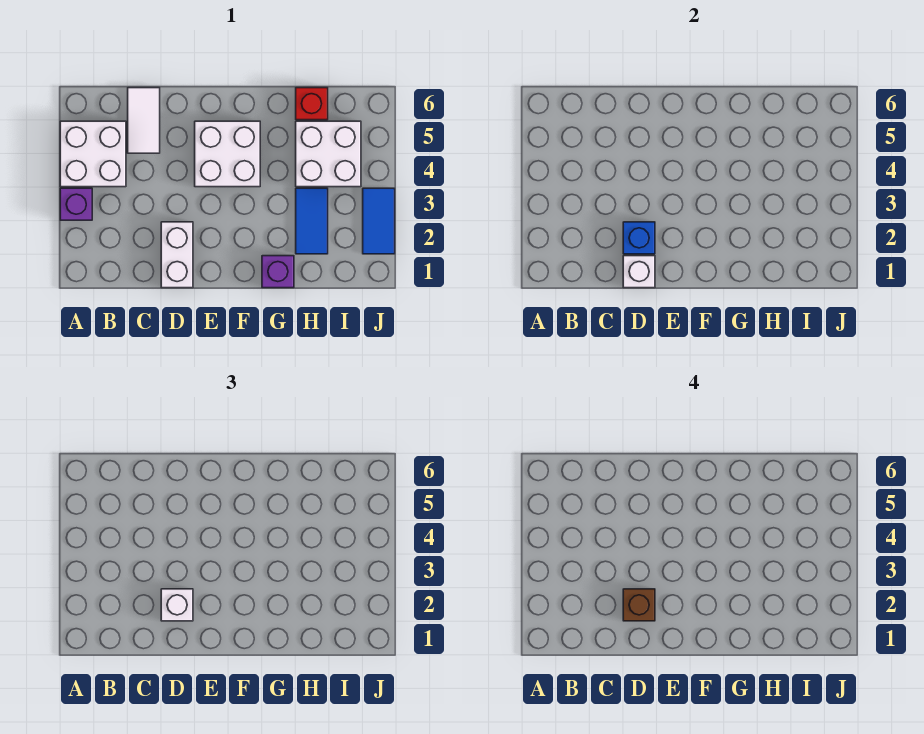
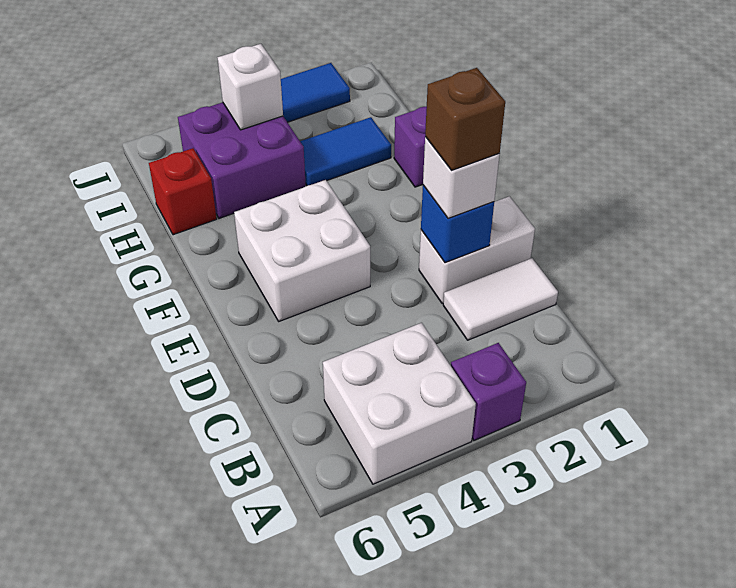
white tile C5:C6 level 1 -> white tile C1:C2 level 1
white brick D1 level 2 -> white brick I4 level 2
white brick H4:I5 level 1 -> purple brick H4:I5 level 1

